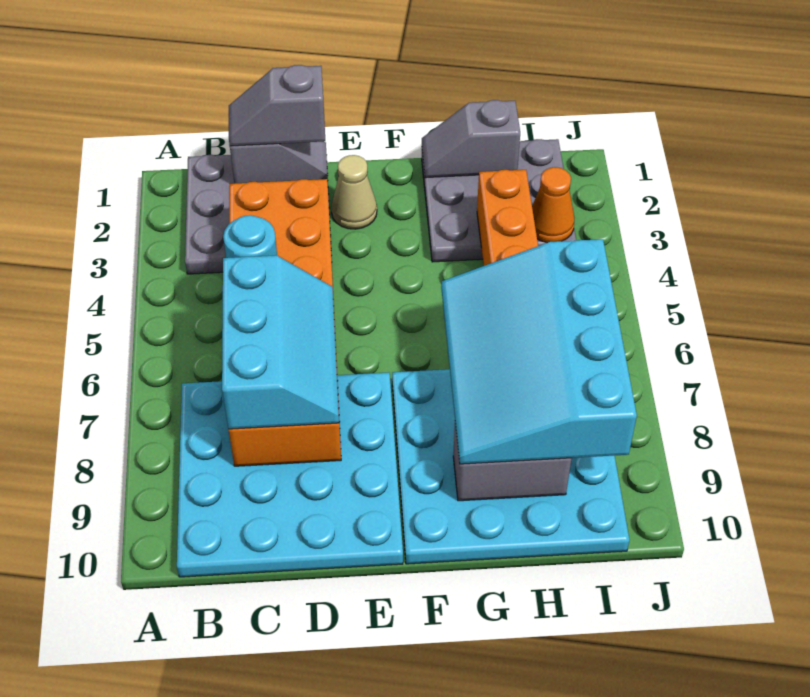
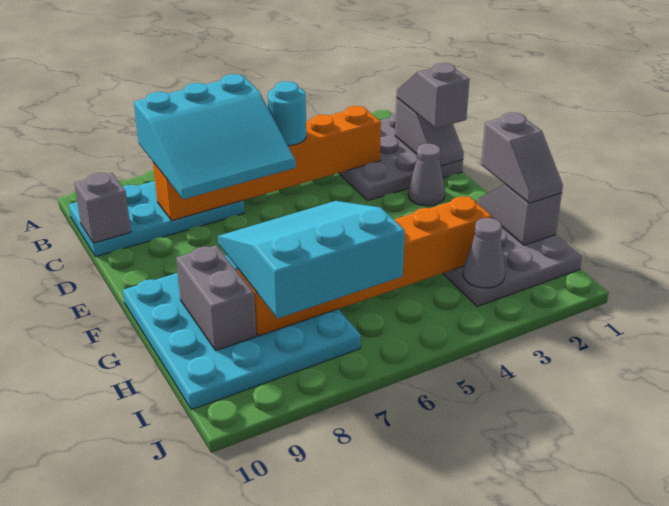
cyan plate B7:E10 level 1 -> cyan plate B7:C10 level 1
orange brick C3:D8 level 2 -> orange brick C3:C8 level 2
cyan slope C6:D8 level 3 top C -> cyan slope B6:D8 level 3 top B
none -> grey brick C10 level 2
tan cone E2 level 1 -> grey cone E2 level 1
none -> grey slope G1:H1 level 3 top G
cyan slope G6:I9 level 3 top I -> cyan slope G6:I8 level 3 top I
orange cone I3 level 2 -> grey cone I3 level 2

